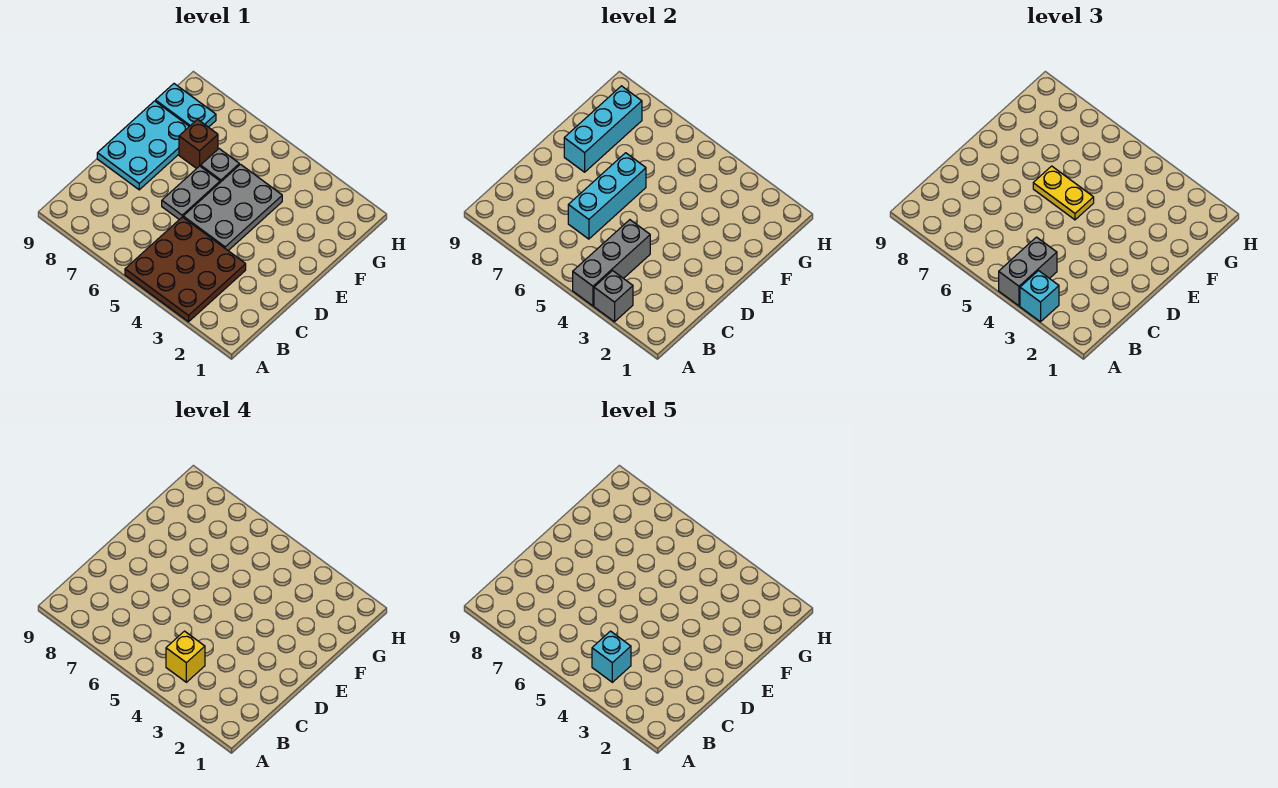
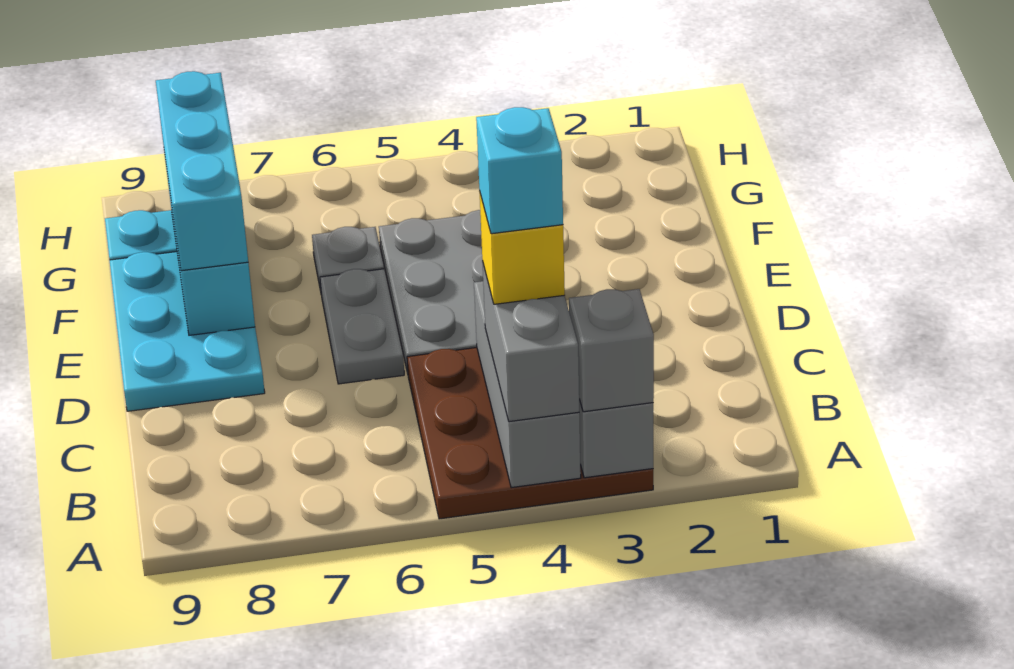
cyan brick A3 level 3 -> grey brick A3 level 3
cyan brick C6:E6 level 2 -> cyan brick E8:G8 level 3
yellow plate E5:E6 level 3 -> none
brown brick F7 level 1 -> none

